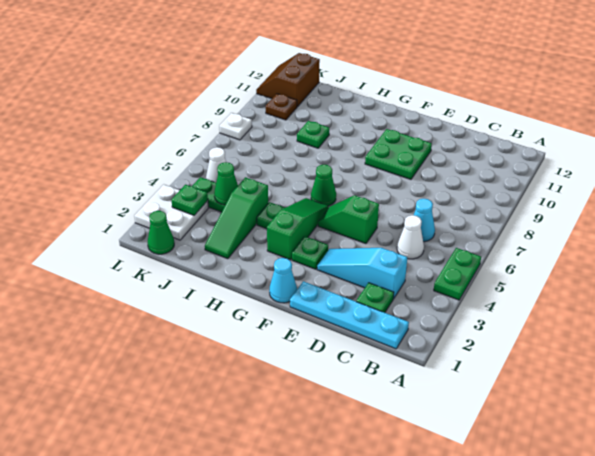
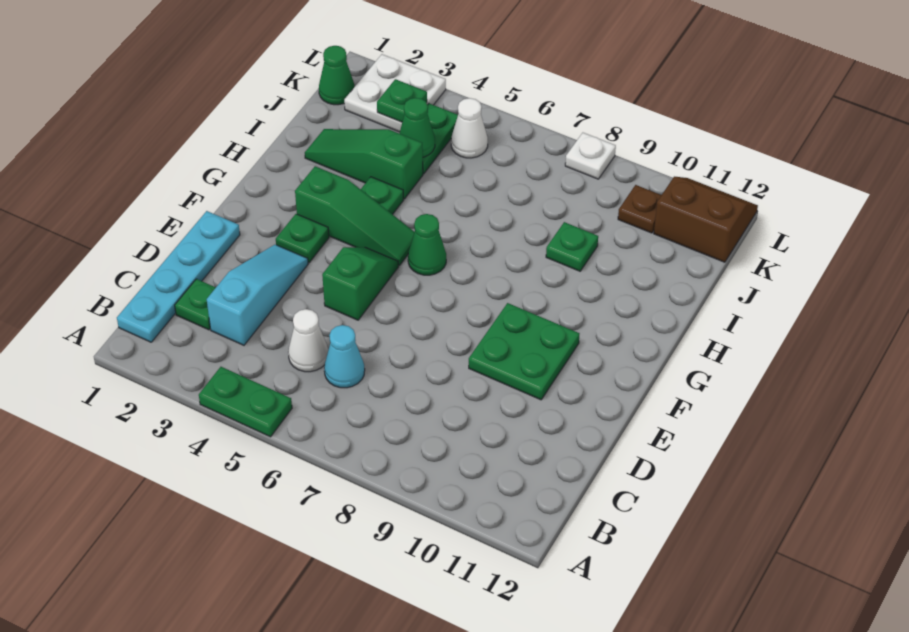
cyan cone F1 level 1 -> none

